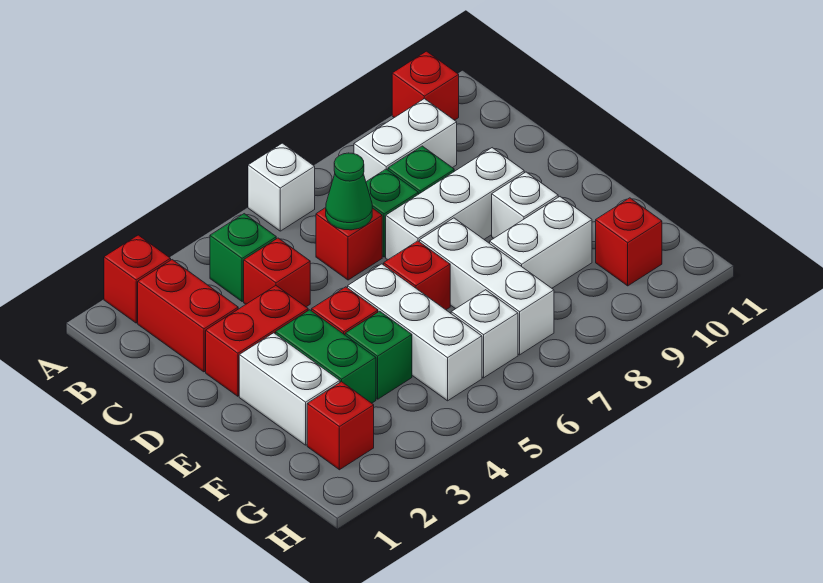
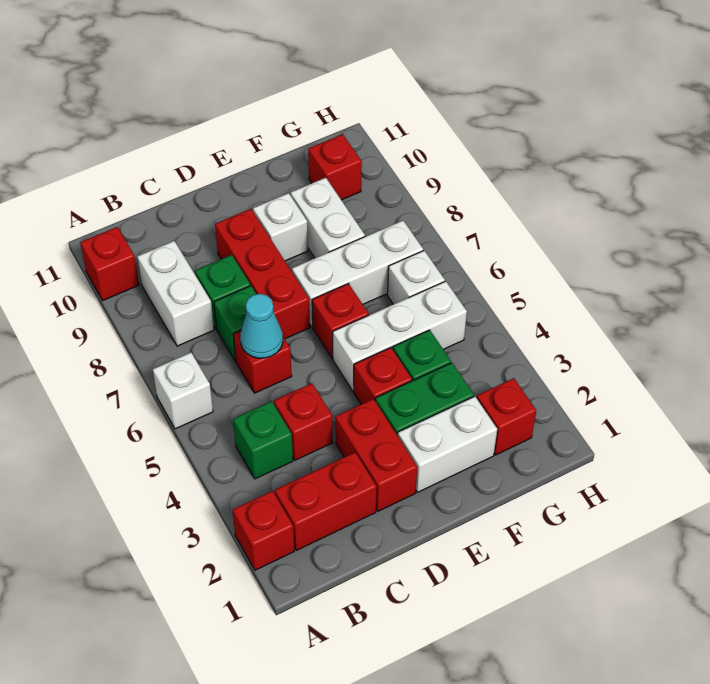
green cone C6 level 2 -> cyan cone C6 level 2
white brick D7:D9 level 1 -> red brick D7:D9 level 1

